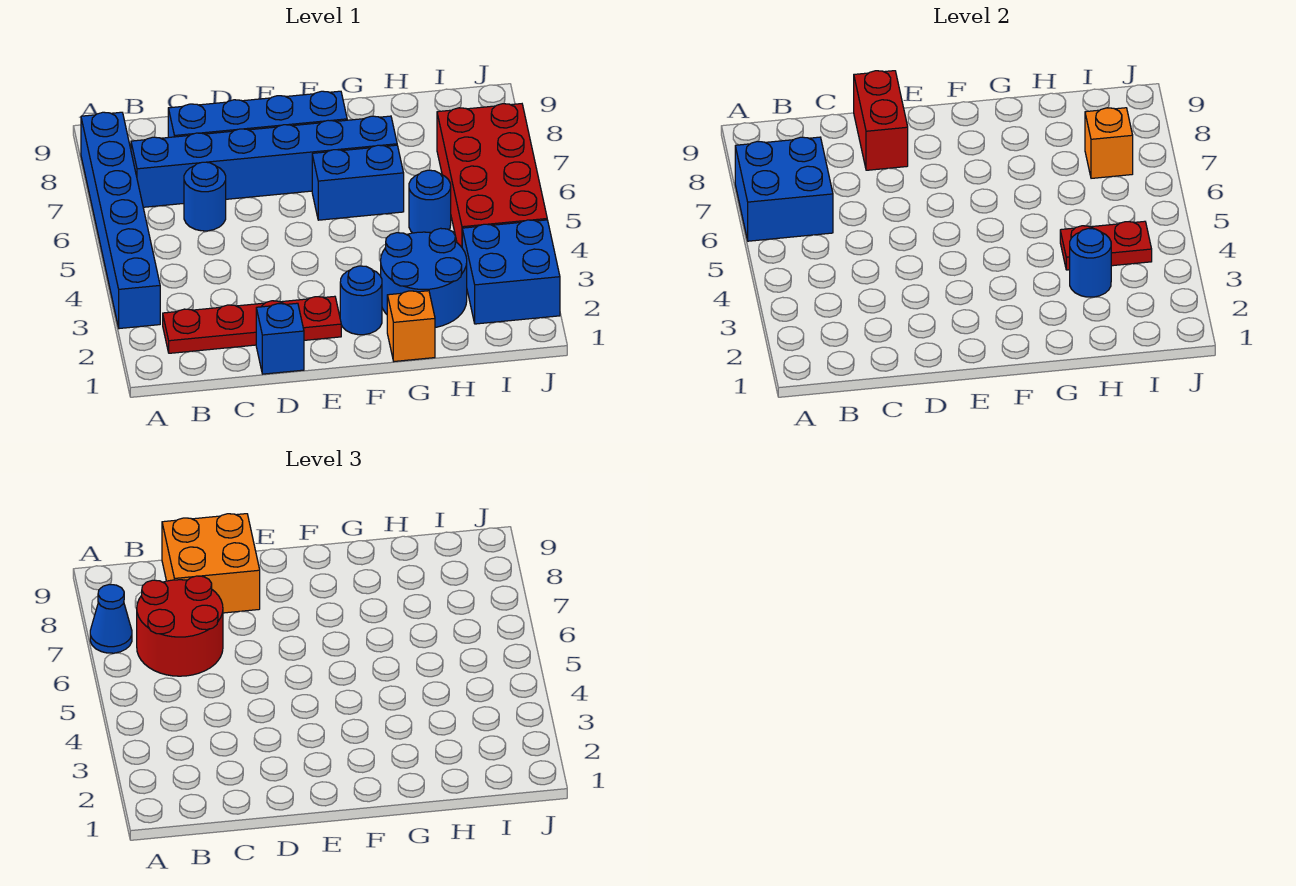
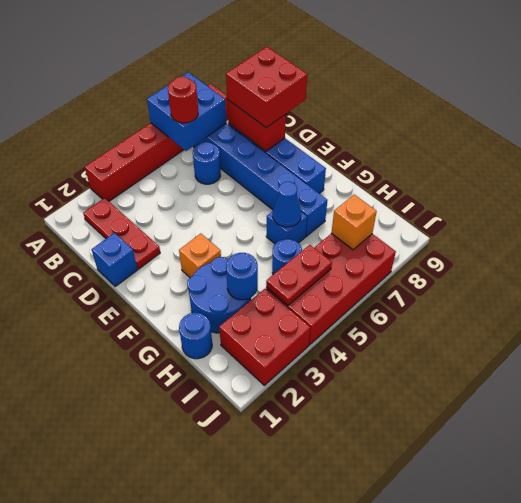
blue brick A3:A8 level 1 -> red brick A3:A8 level 1
blue cone A7 level 3 -> blue cone G6 level 2
red plate B2:E2 level 1 -> red plate B2:D2 level 1
red round brick B6:C7 level 3 -> red round brick B6 level 3
orange brick C8:D9 level 3 -> red brick C8:D9 level 3
red brick D8:D9 level 2 -> red brick C8:D8 level 2
blue round brick F2 level 1 -> blue round brick H1 level 1
blue brick F6:G6 level 1 -> blue brick G6 level 1
orange brick G1 level 1 -> orange brick F3 level 1
red plate H4:I4 level 2 -> red plate I4:I5 level 2
blue brick I2:J3 level 1 -> red brick I2:J3 level 1

